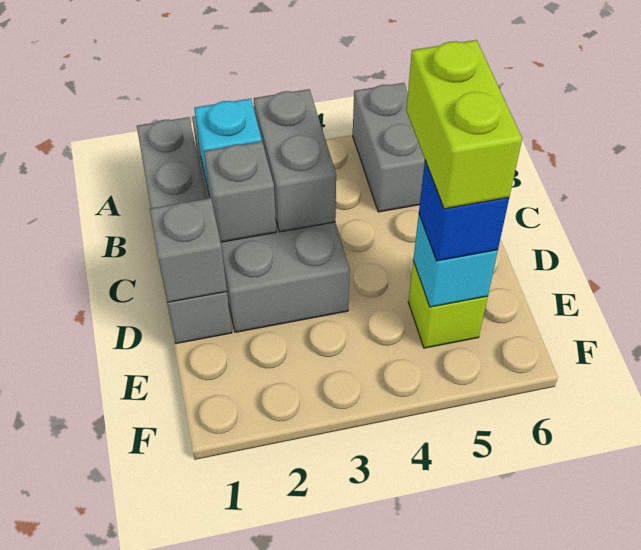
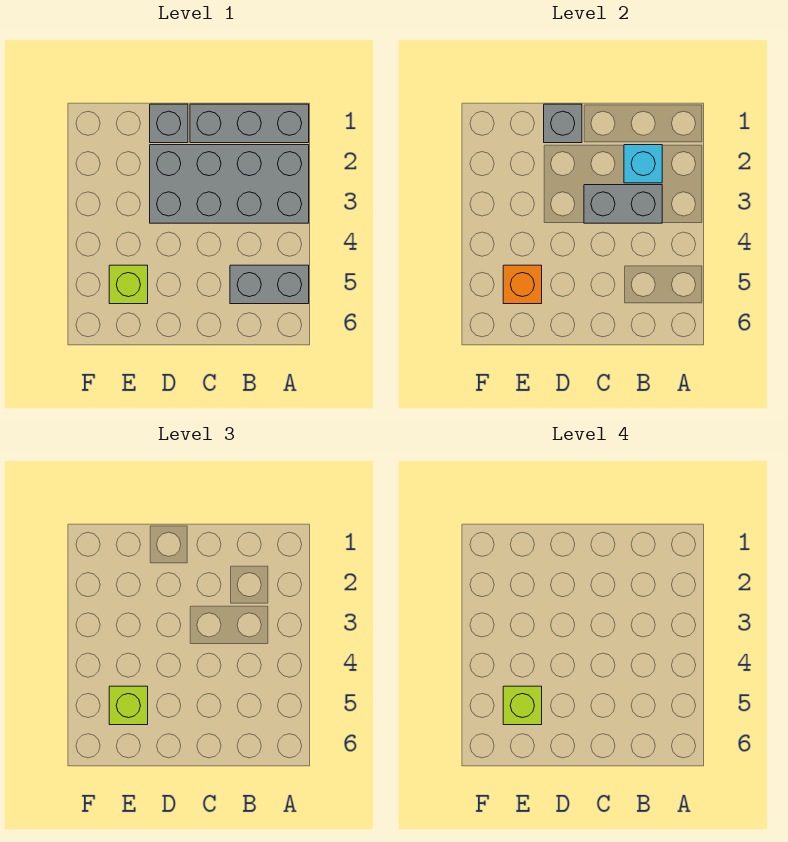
grey brick C2 level 2 -> none
lime brick D5:E5 level 4 -> lime brick E5 level 4
cyan brick E5 level 2 -> orange brick E5 level 2
blue brick E5 level 3 -> lime brick E5 level 3

